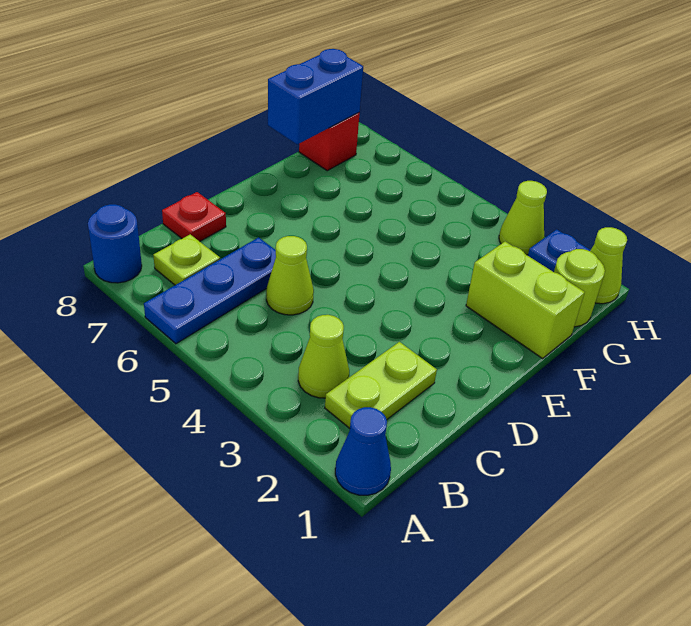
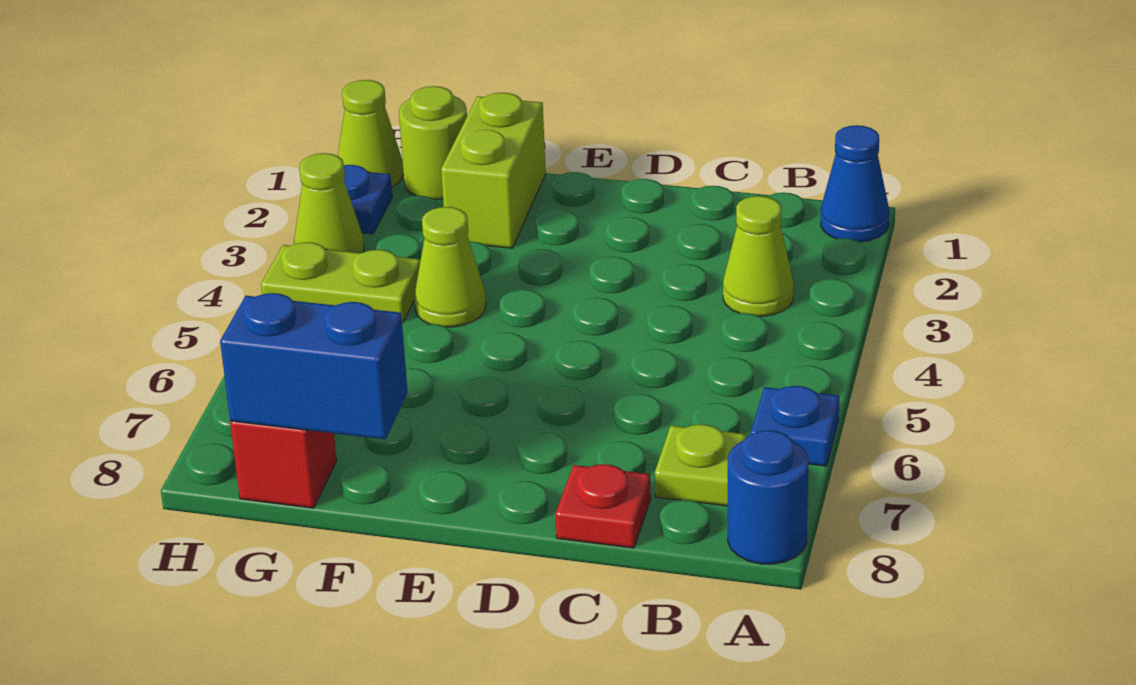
blue plate A6:C6 level 1 -> blue plate A6 level 1
lime plate B2:C2 level 1 -> lime plate G4:H4 level 1
lime cone C5 level 1 -> lime cone F4 level 1

